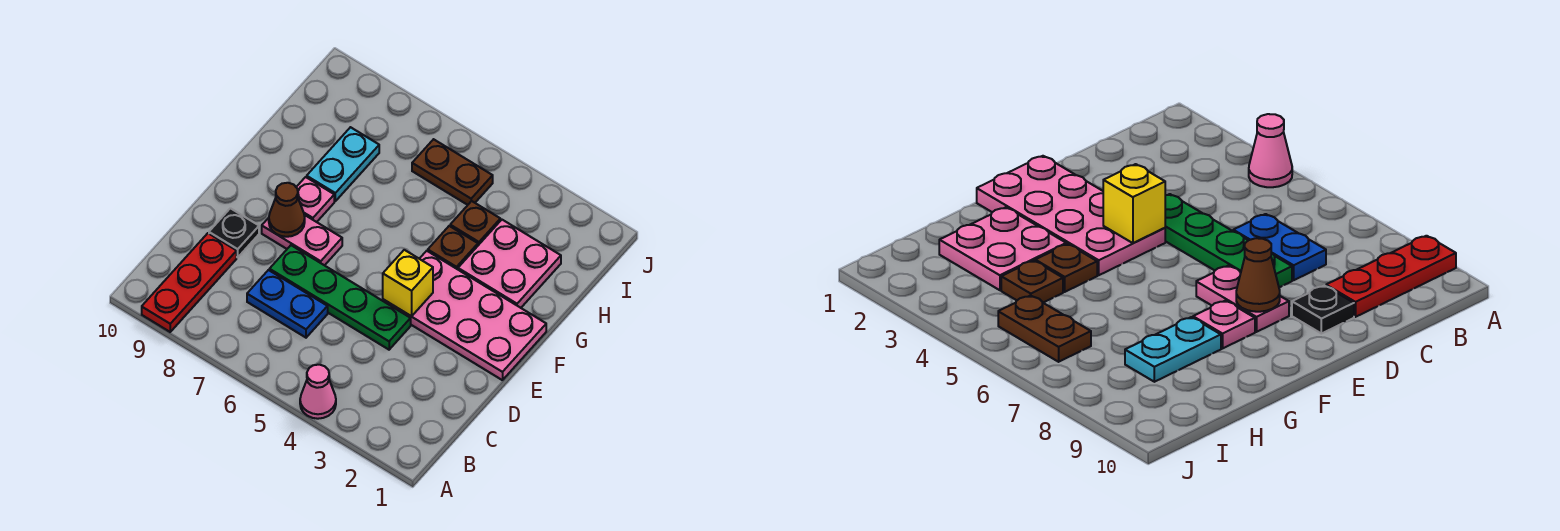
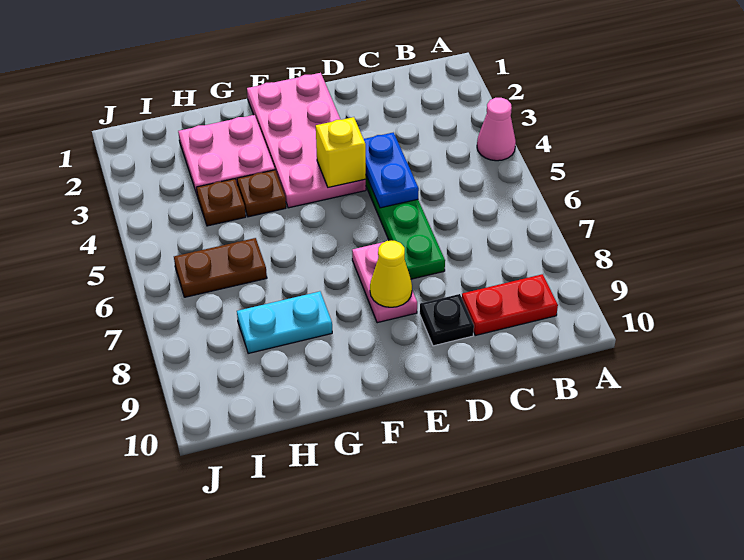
red plate A9:C9 level 1 -> red plate B9:C9 level 1
blue plate C6:C7 level 1 -> blue plate D4:D5 level 2
brown cone E8 level 2 -> yellow cone E8 level 2
pink plate F8 level 1 -> none
brown plate I5:I6 level 1 -> brown plate H6:I6 level 1

